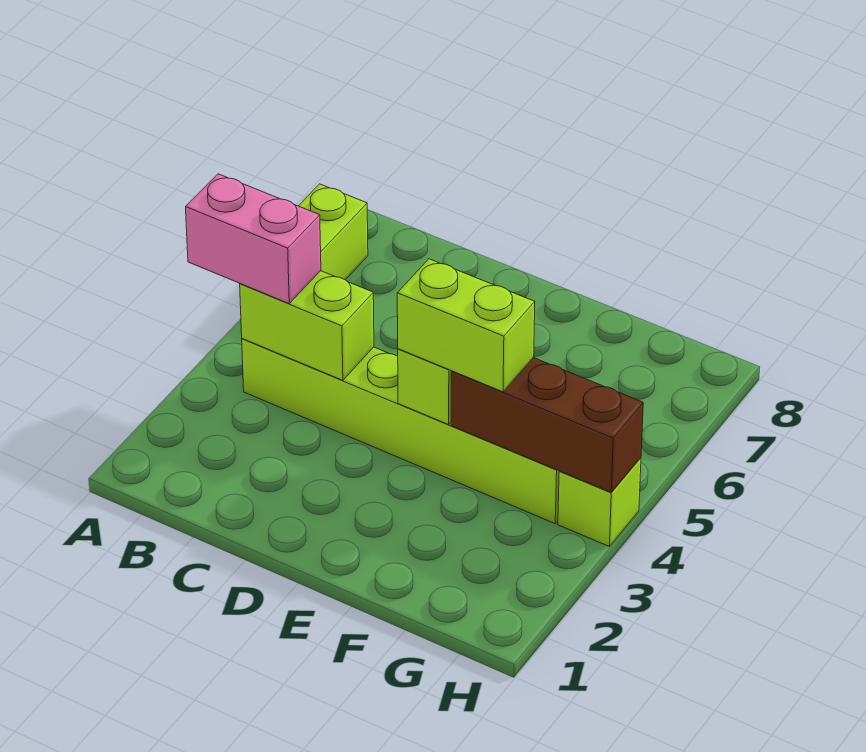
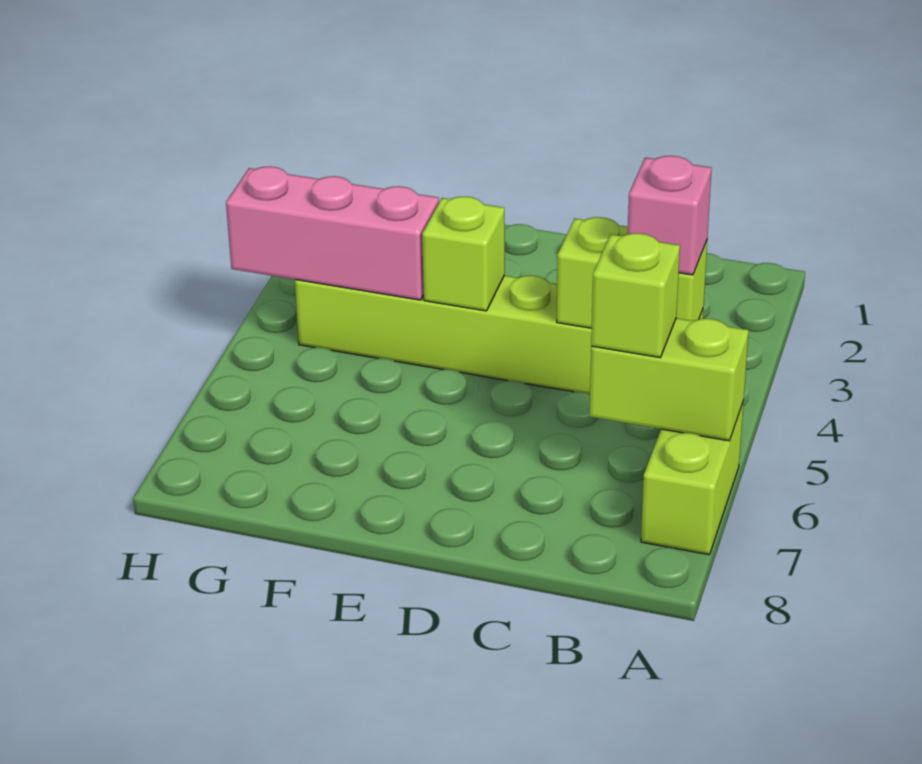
pink brick A4:B4 level 3 -> pink brick B4 level 3
lime brick E4:F4 level 3 -> lime brick A6:B6 level 2
brown brick F4:H4 level 2 -> pink brick F4:H4 level 2
lime brick H4 level 1 -> lime brick B6 level 3

